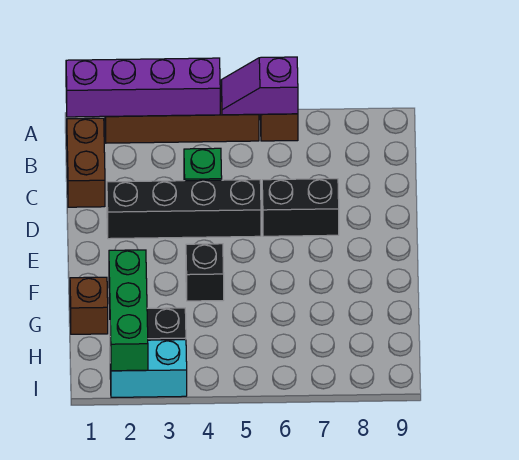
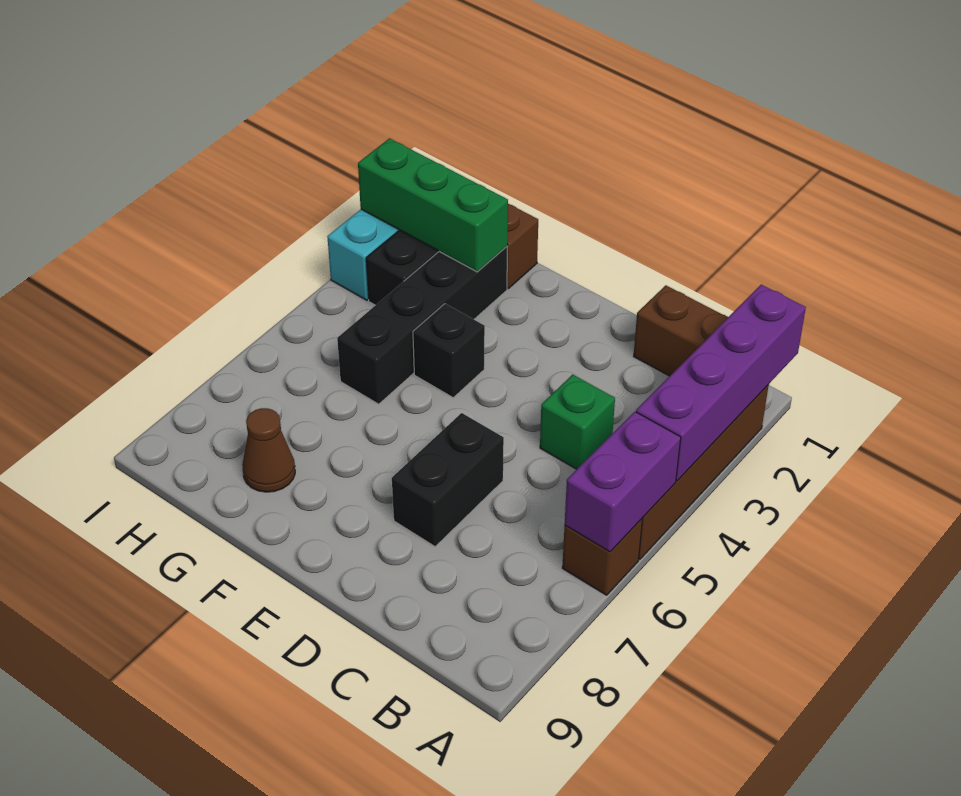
purple slope A5:A6 level 2 top 6 -> purple brick A5:A6 level 2
black brick D2:D5 level 1 -> black brick G2:G5 level 1
none -> brown cone G8 level 1

